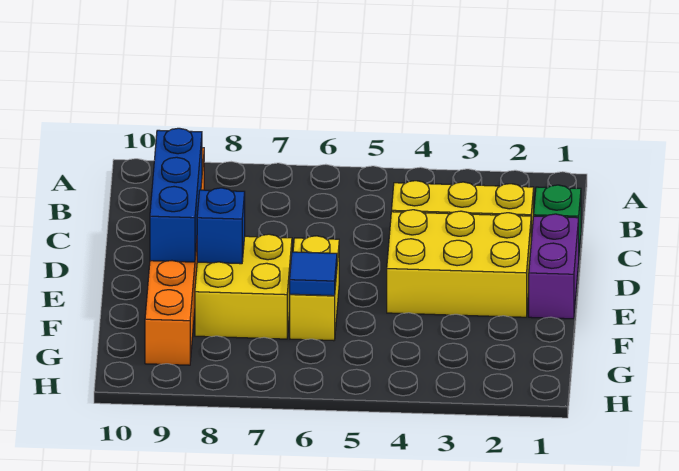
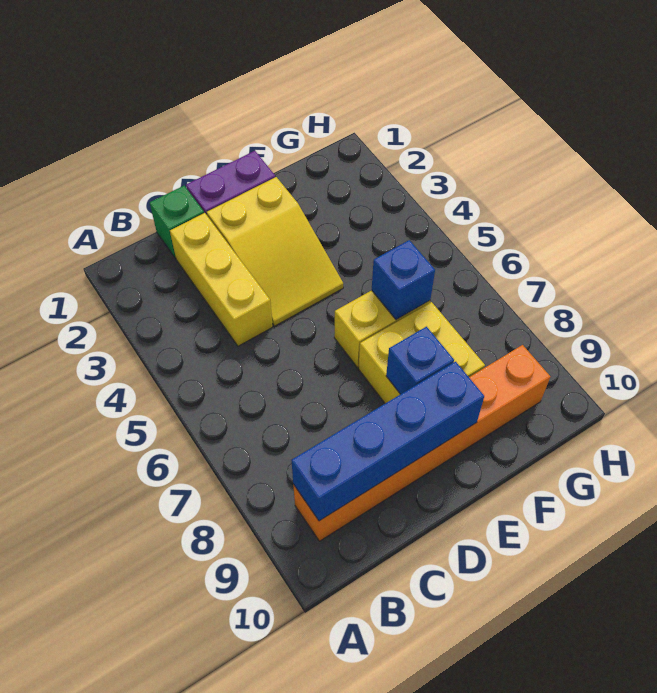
blue brick C9:E9 level 2 -> blue brick B9:E9 level 2
yellow brick D2:E4 level 1 -> yellow slope D2:E4 level 1 top 2
blue tile F6 level 2 -> blue brick F6 level 2

